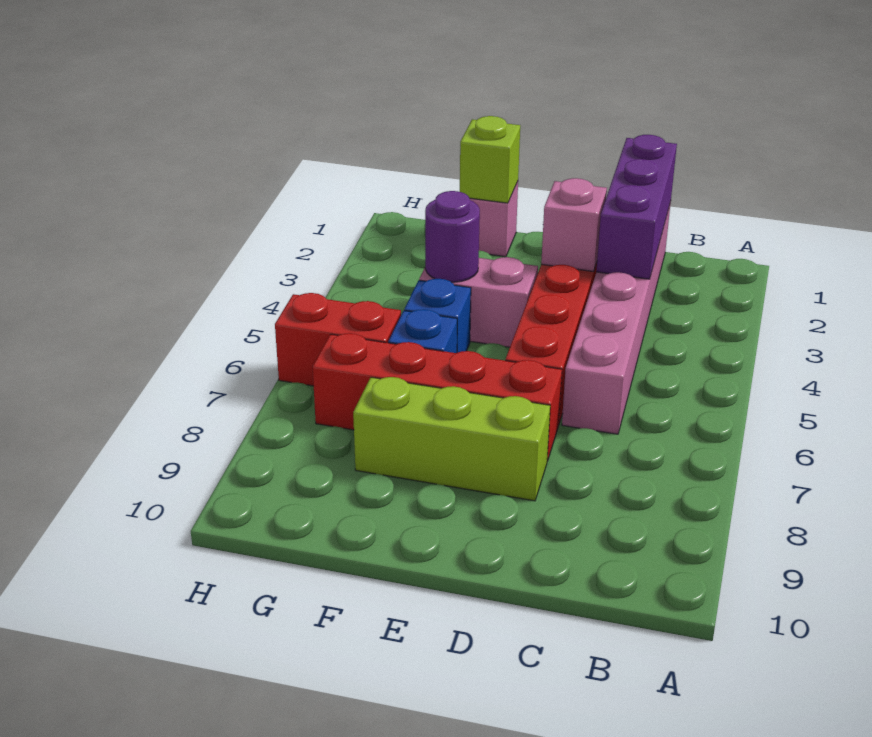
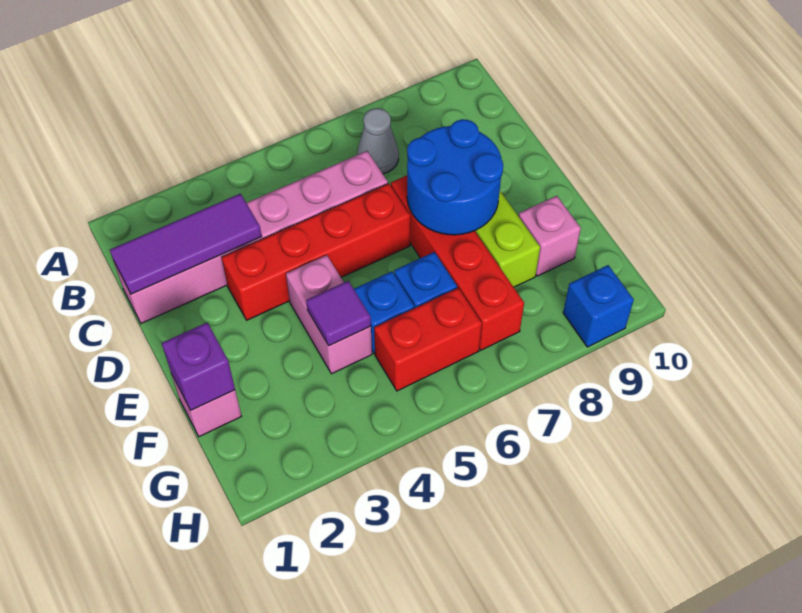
none -> grey cone B7 level 1
purple brick C1:C3 level 2 -> purple tile C1:C3 level 2
pink brick D3 level 2 -> pink brick F9 level 1
none -> blue round brick D7:E8 level 2
lime brick F1 level 2 -> purple brick F1 level 2
purple round brick F4 level 2 -> purple tile F4 level 2
red brick G6:H6 level 1 -> red brick G5:G6 level 1
none -> blue brick H9 level 1

